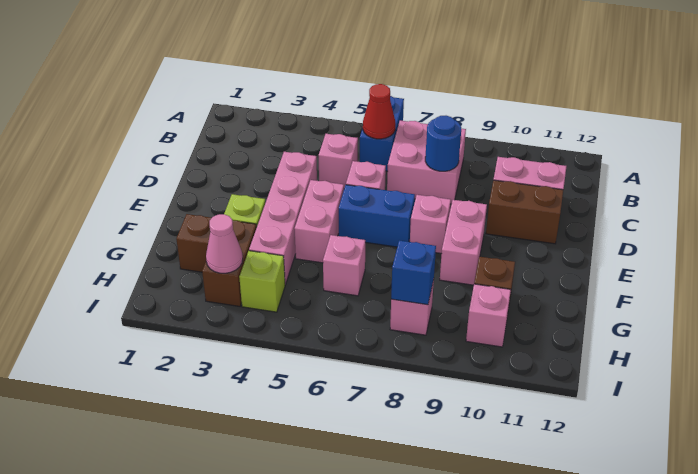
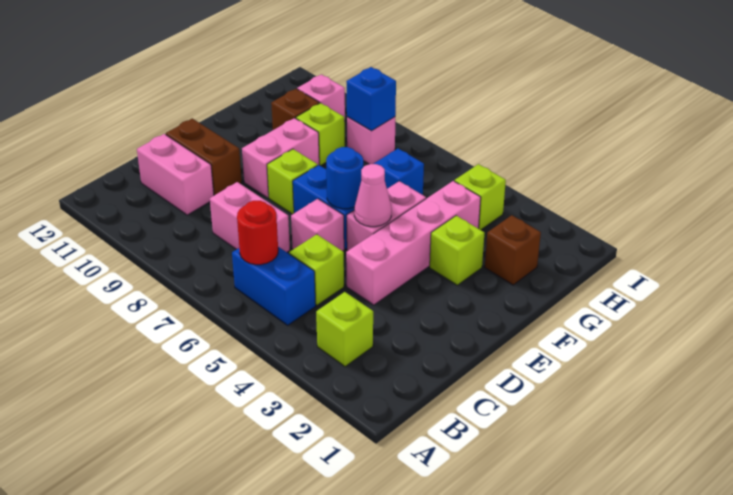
blue brick A6:B6 level 1 -> blue brick B5:B6 level 1
none -> lime brick B3 level 1
red cone B6 level 2 -> red round brick B6 level 2
pink brick B7:C8 level 1 -> pink brick C7:C8 level 1
pink brick C5 level 1 -> lime brick C5 level 1
blue round brick C8 level 2 -> blue round brick E6 level 2
pink brick E8 level 1 -> lime brick E8 level 1
brown brick G3:H3 level 1 -> none
pink brick G6 level 1 -> blue brick G6 level 1
none -> lime brick G9 level 1
pink cone H3 level 2 -> pink cone E5 level 2

